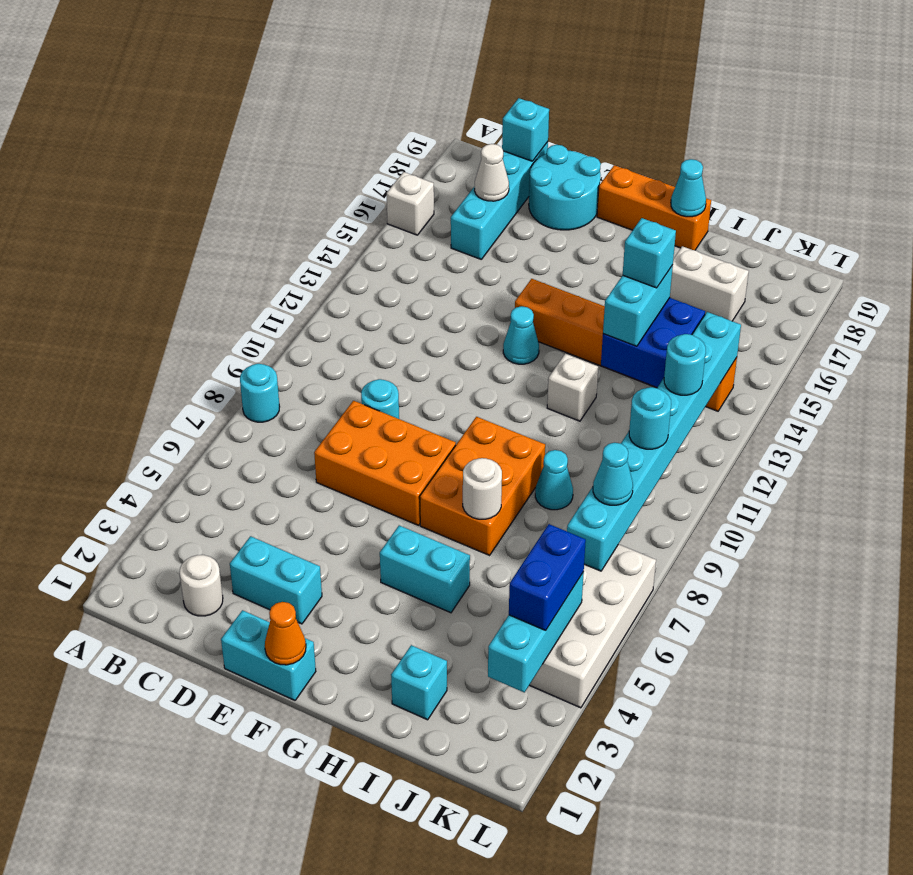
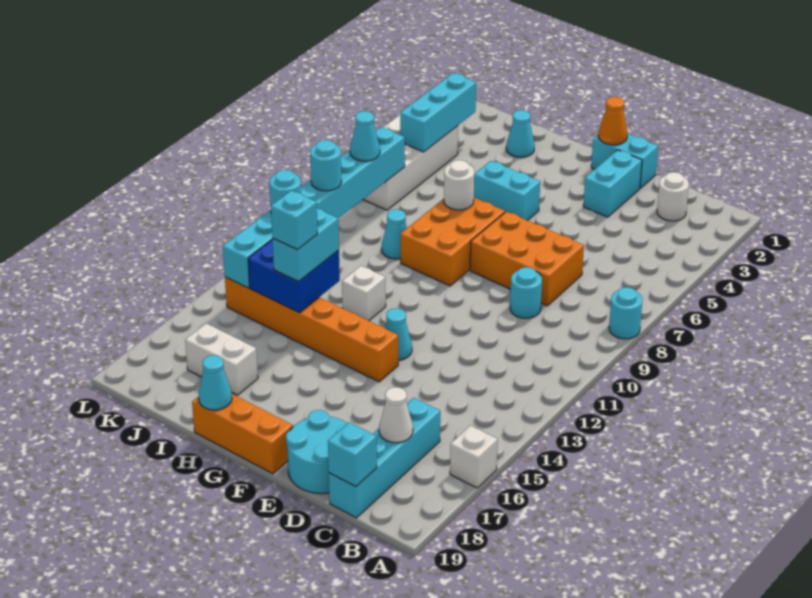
cyan brick D3:E3 level 1 -> cyan brick E2:E3 level 1
cyan brick I2 level 1 -> cyan cone I2 level 1
blue brick K4:K5 level 3 -> none

